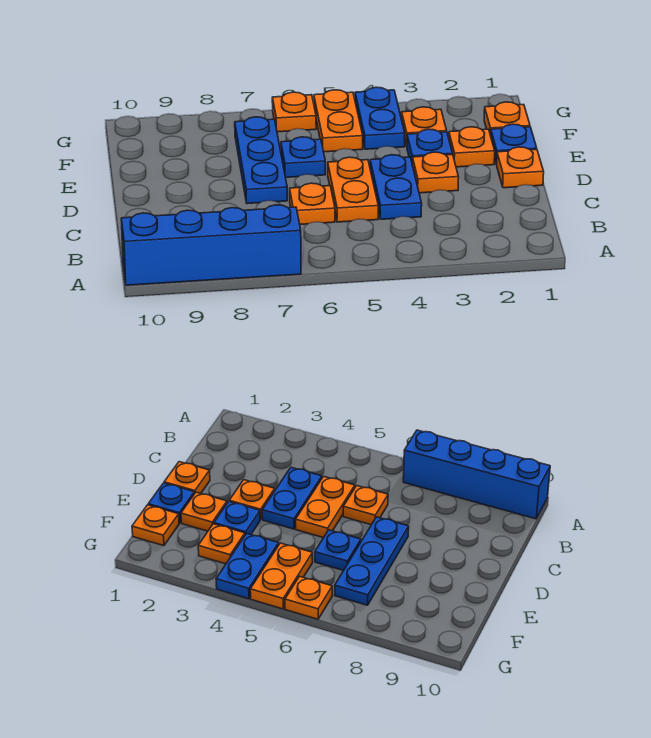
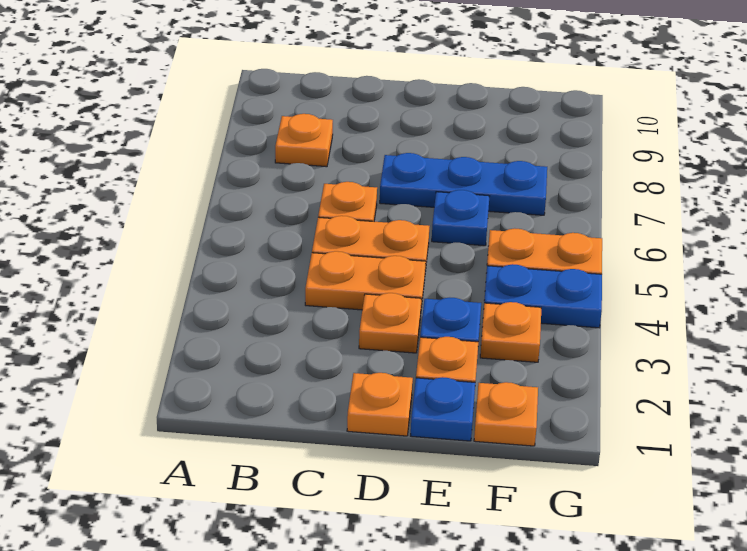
blue brick A7:A10 level 1 -> none
blue plate C4:D4 level 1 -> orange plate C4:D4 level 1
orange plate G6 level 1 -> orange plate B8 level 1

